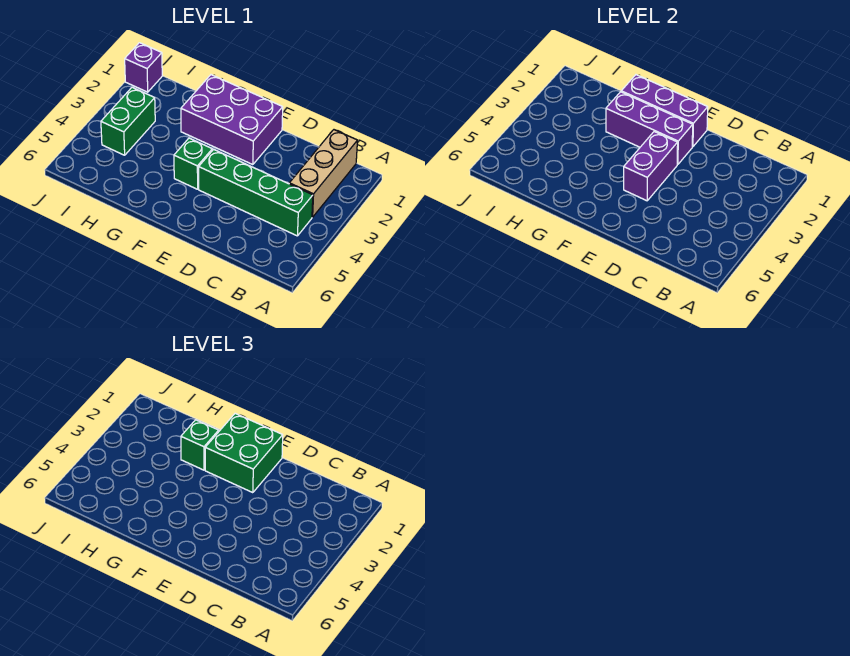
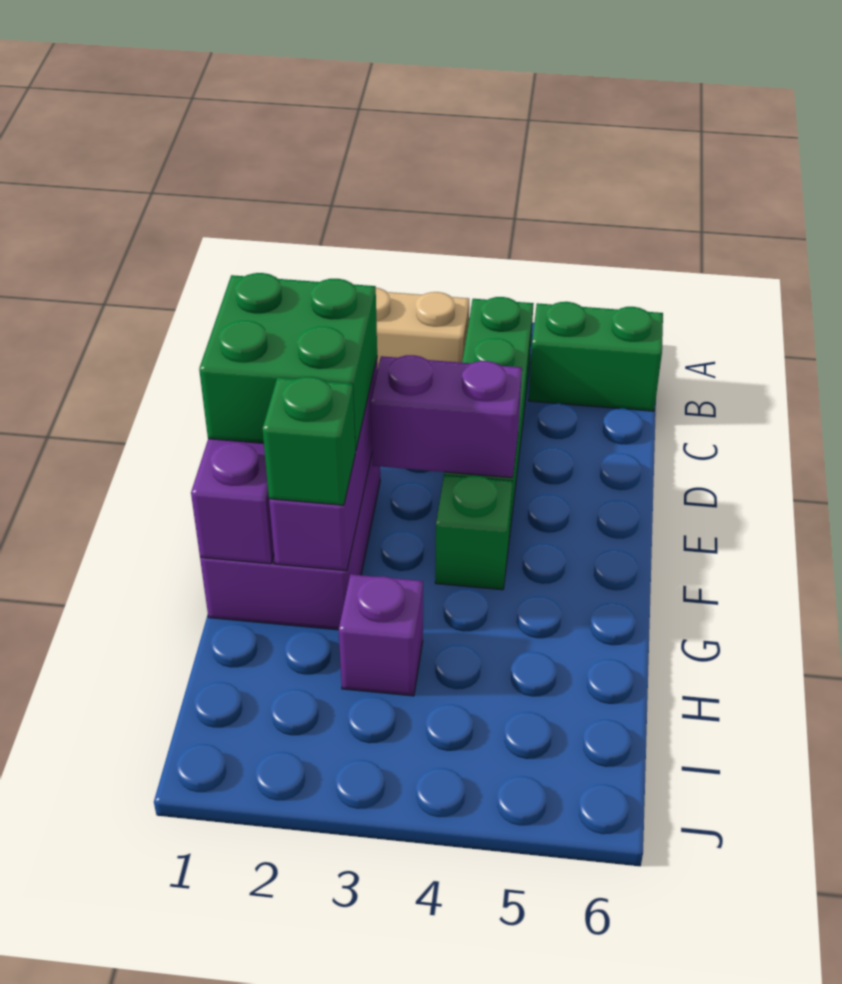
green brick I3:I4 level 1 -> green brick B5:B6 level 1
purple brick J1 level 1 -> purple brick H3 level 1

